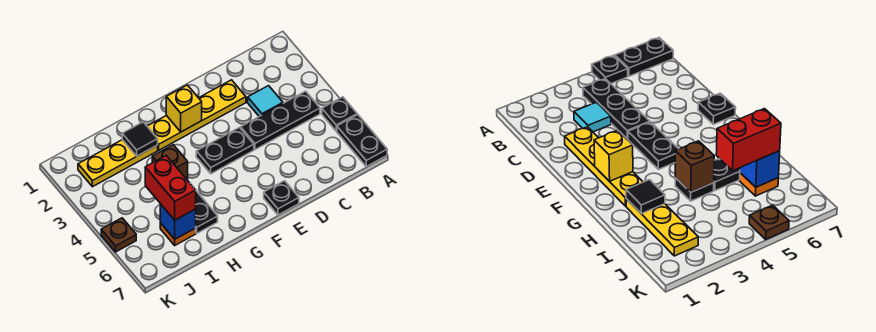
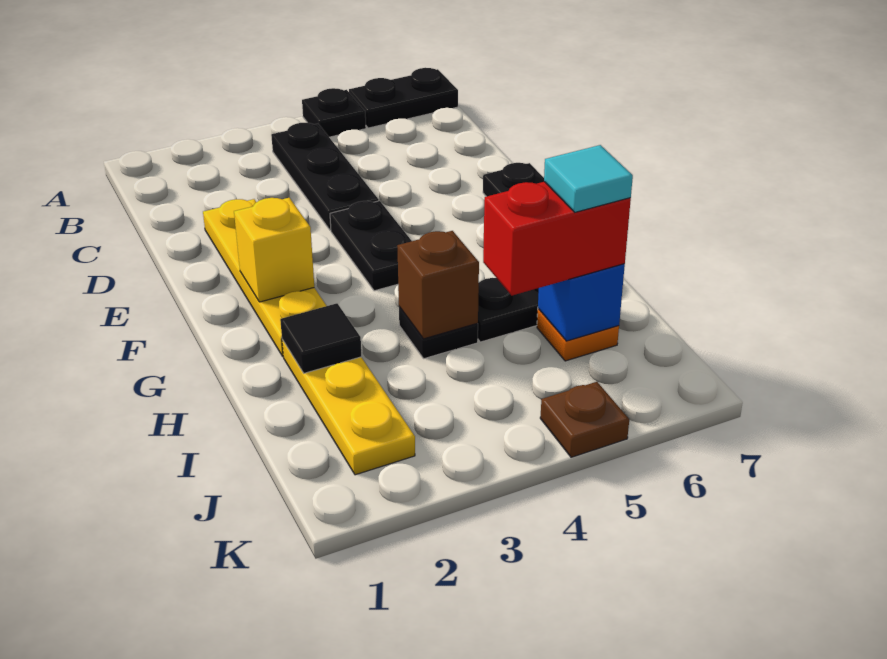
cyan tile C3 level 1 -> cyan tile I6 level 4

